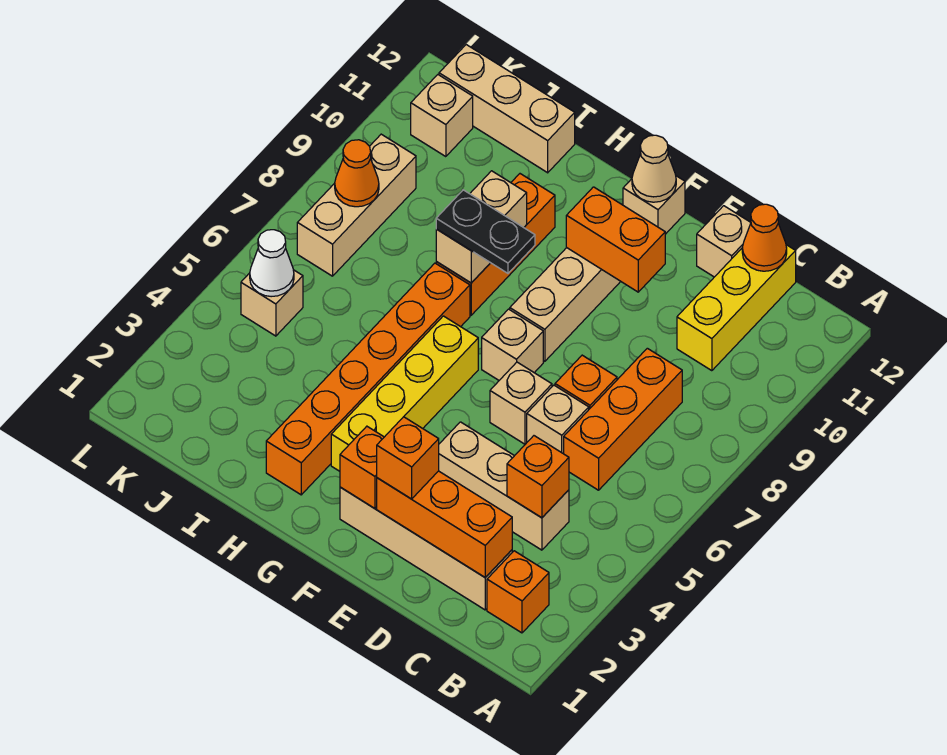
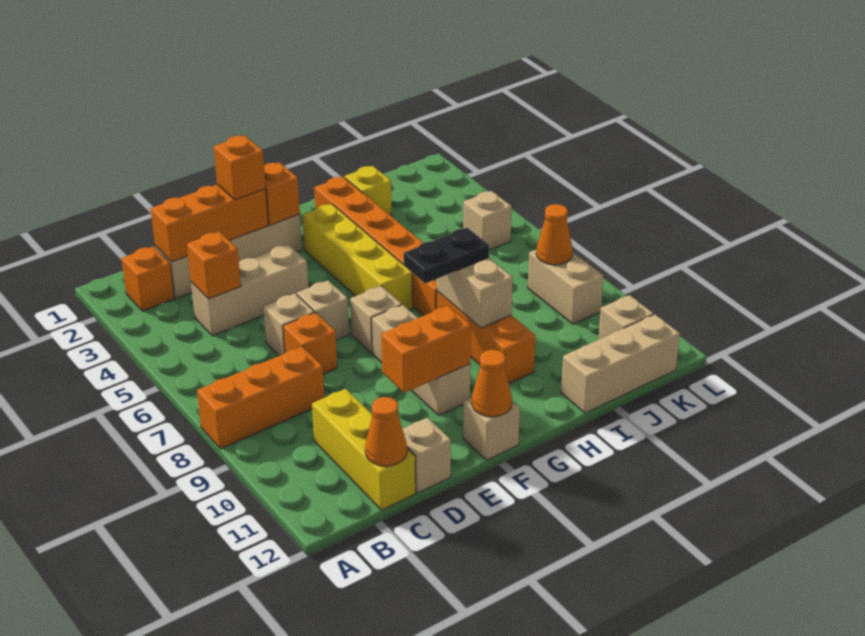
orange brick C6:C8 level 1 -> orange brick A8:C8 level 1
tan cone F12 level 2 -> orange cone F12 level 2
none -> yellow brick I2 level 1
white cone K5 level 2 -> none
tan brick K7:K9 level 1 -> tan brick K8:K9 level 1

